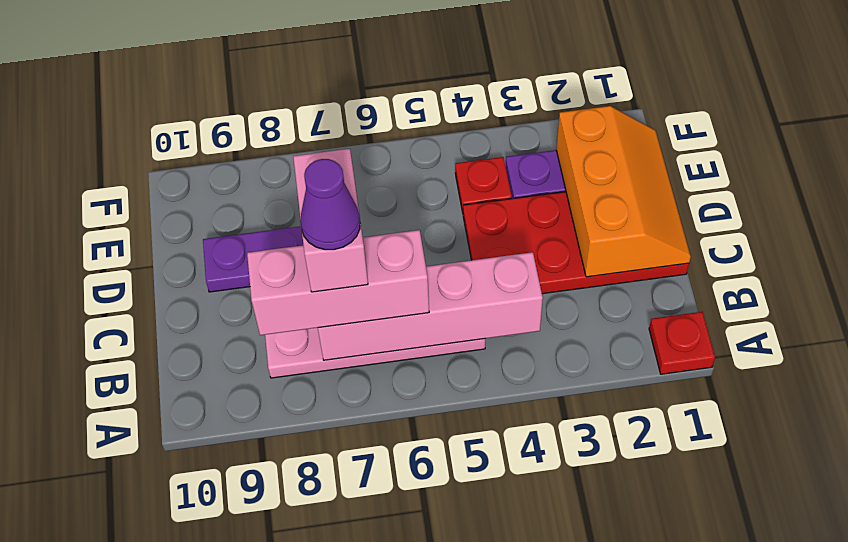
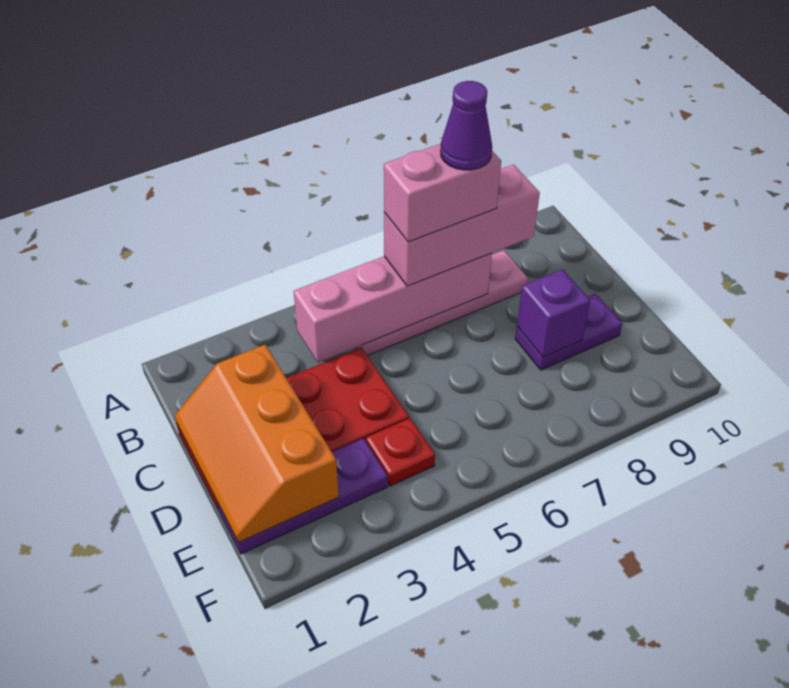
red plate A1 level 1 -> none
pink brick B7:C7 level 4 -> pink brick B6:B7 level 4
none -> purple brick D8 level 2

